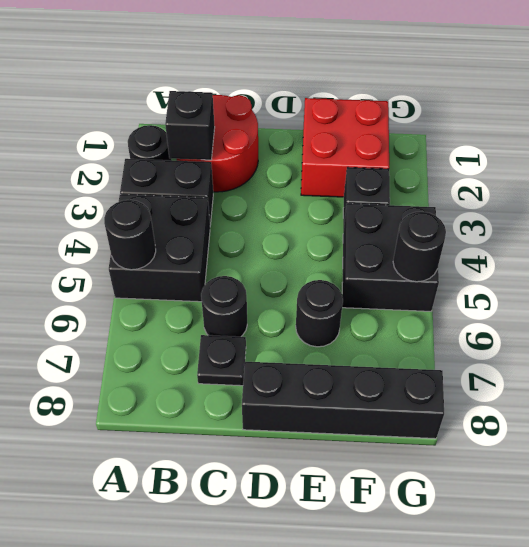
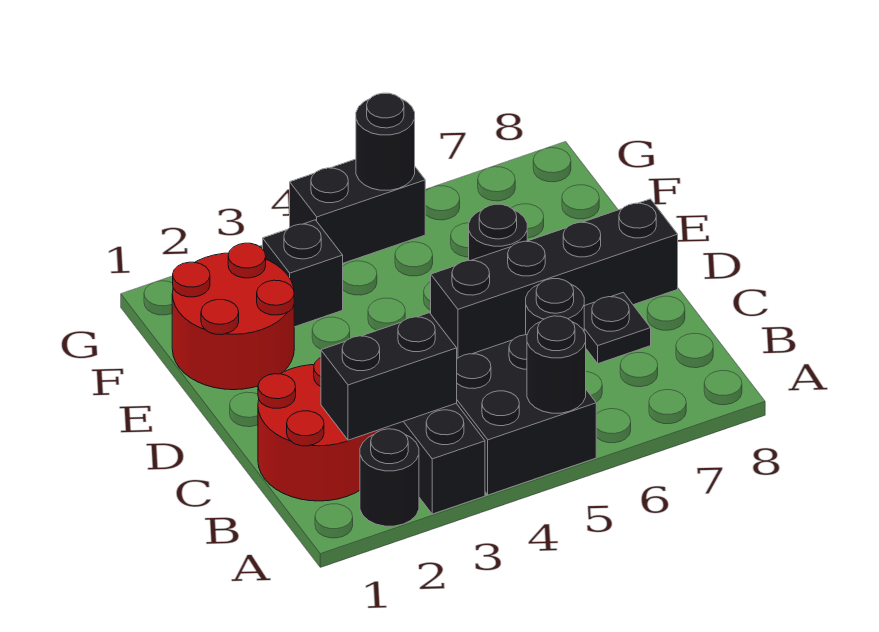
black brick B2 level 2 -> black brick B2:B3 level 2
black brick D8:G8 level 1 -> black brick D5:D8 level 1
red brick E1:F2 level 1 -> red round brick E1:F2 level 1
black brick F4:G5 level 1 -> black brick G4:G5 level 1

